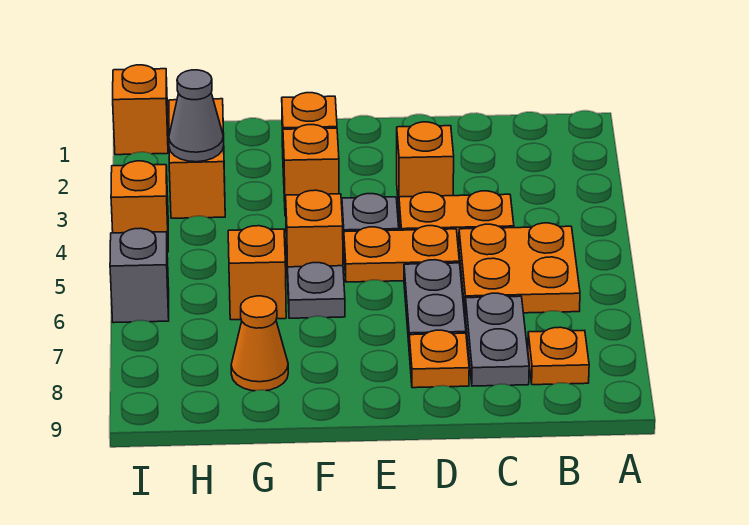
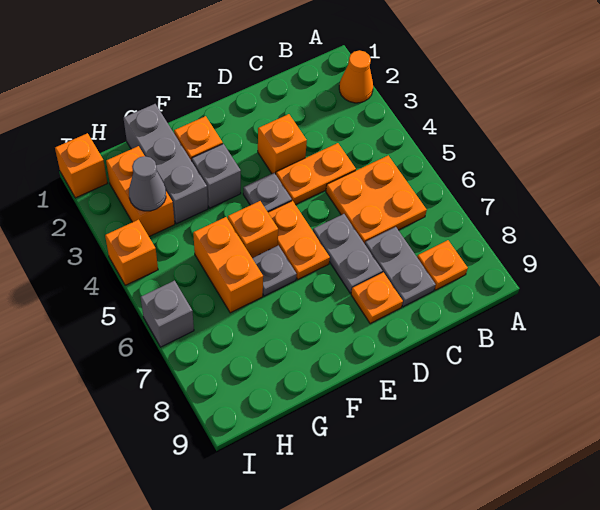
orange plate D5:E5 level 1 -> orange plate E5:E6 level 1
orange brick F3 level 1 -> grey brick F3 level 1
none -> grey brick G1:G3 level 1
orange brick G6 level 1 -> orange brick G5:G6 level 1
orange cone G8 level 1 -> orange cone A2 level 1

